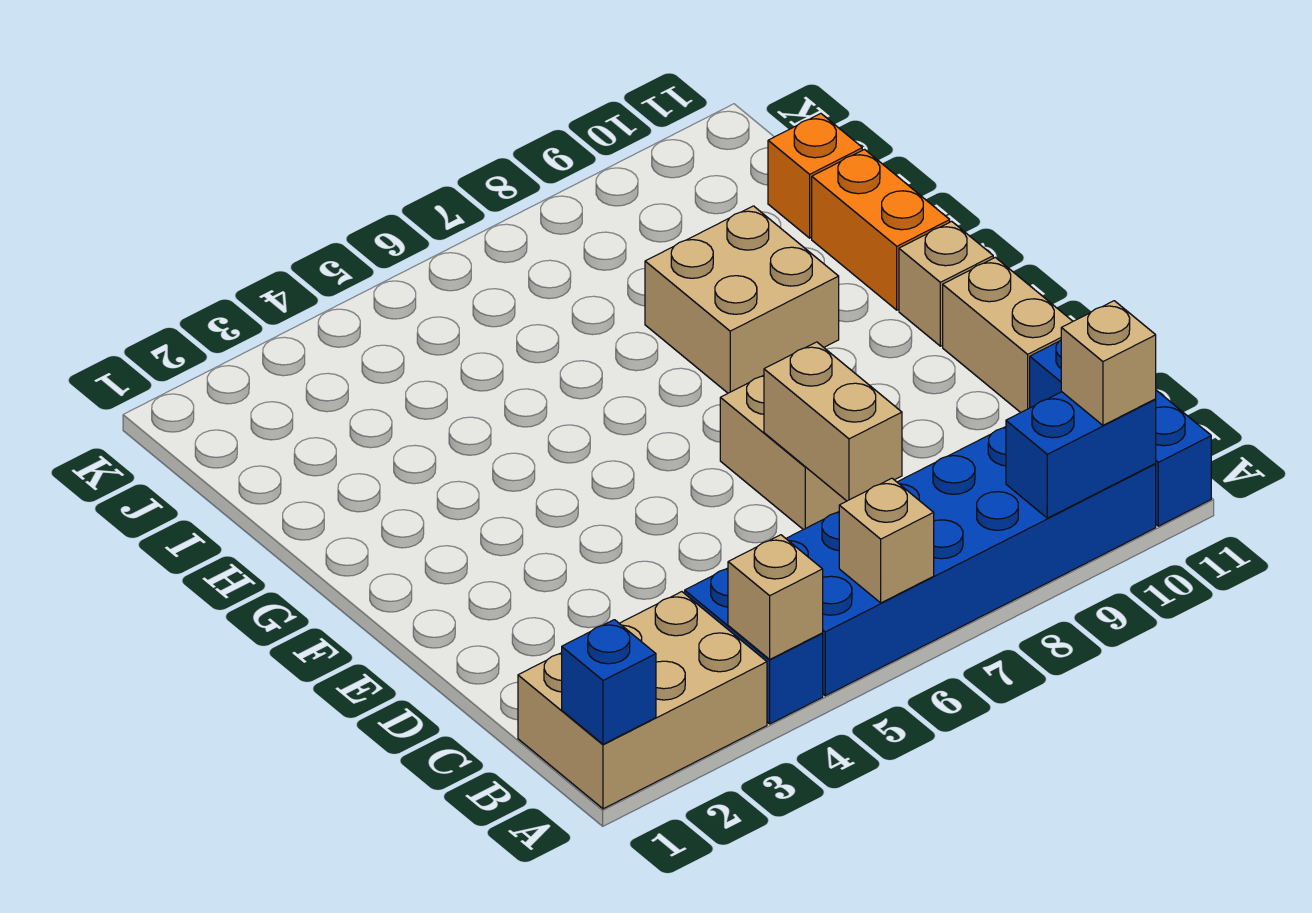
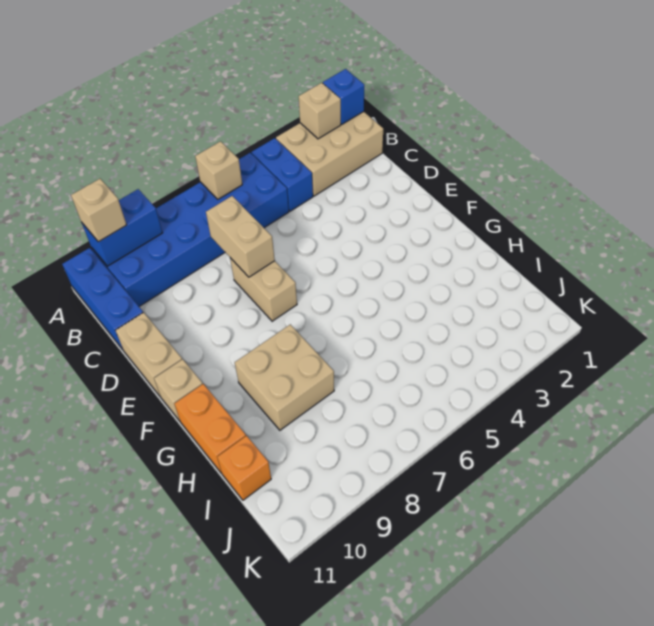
tan brick A4 level 2 -> tan brick A2 level 2

